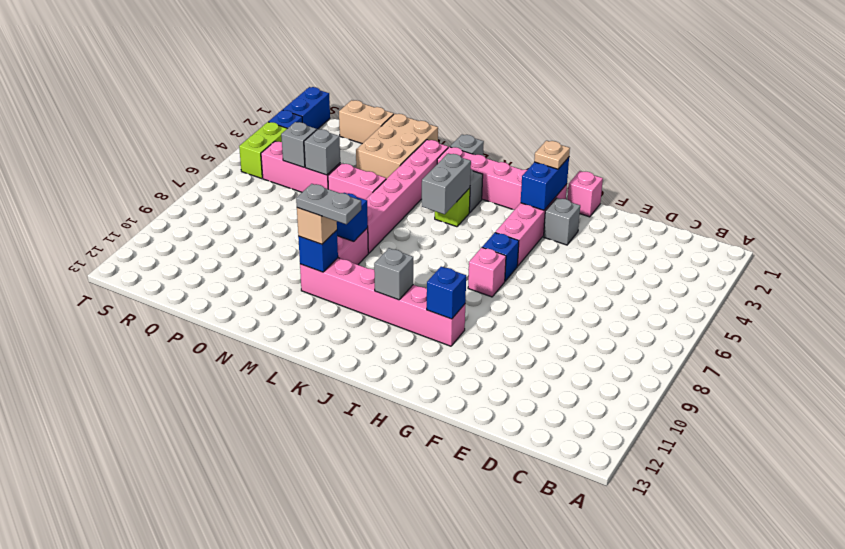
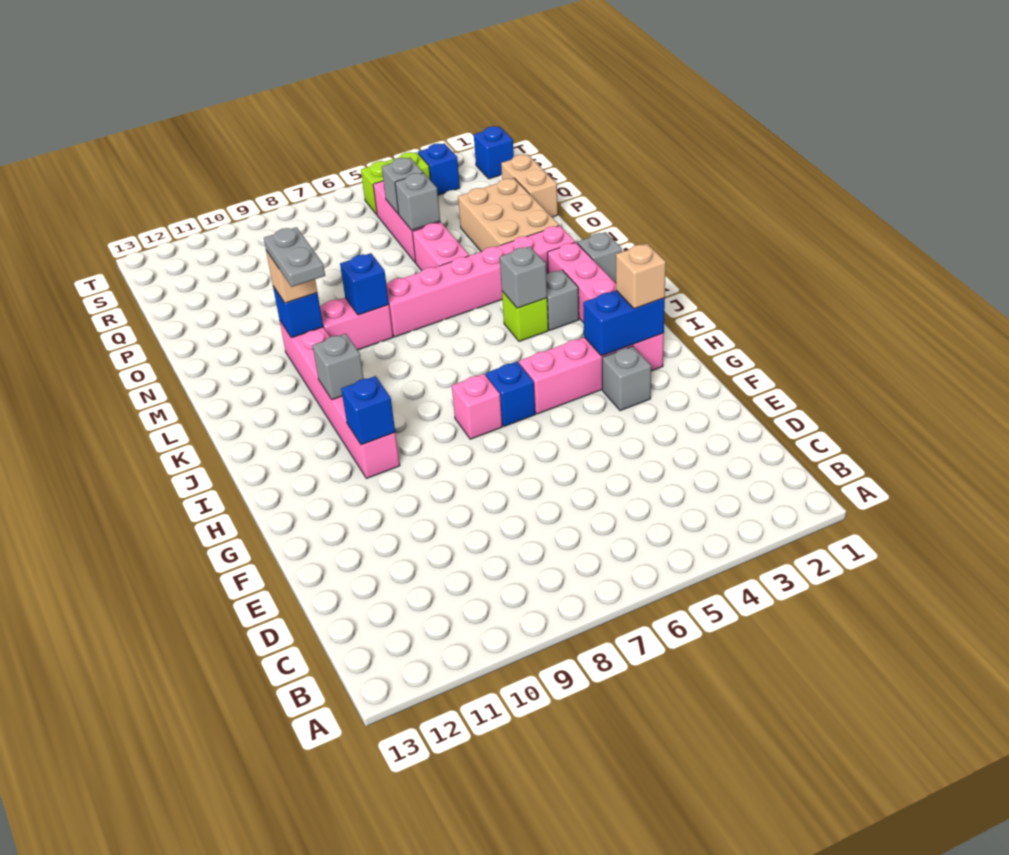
pink brick G1 level 1 -> none
tan plate H2 level 3 -> tan brick H2 level 3
grey brick K4:K5 level 2 -> grey brick K4 level 2
tan brick N1:O3 level 1 -> tan brick N2:P3 level 1
blue brick S1:S2 level 1 -> blue brick S1 level 1

